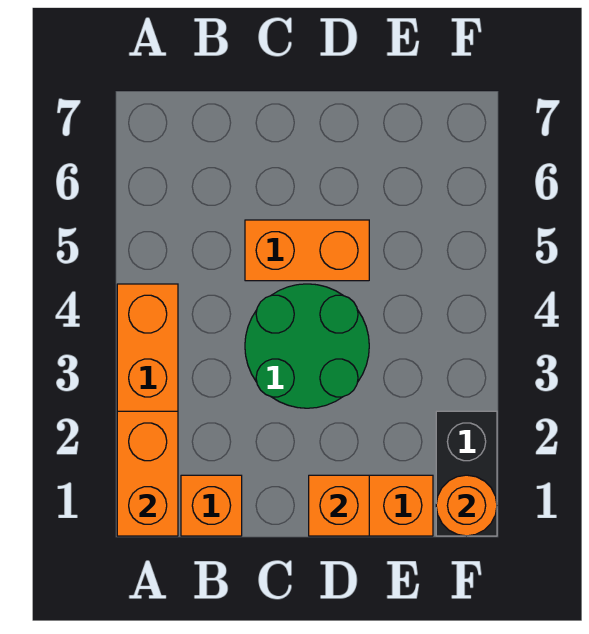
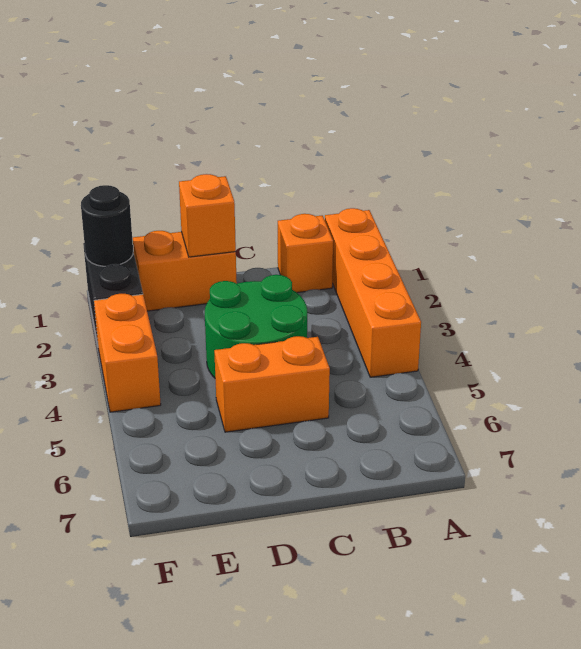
orange brick A1:A2 level 2 -> orange brick F3:F4 level 1
orange round brick F1 level 2 -> black round brick F1 level 2

